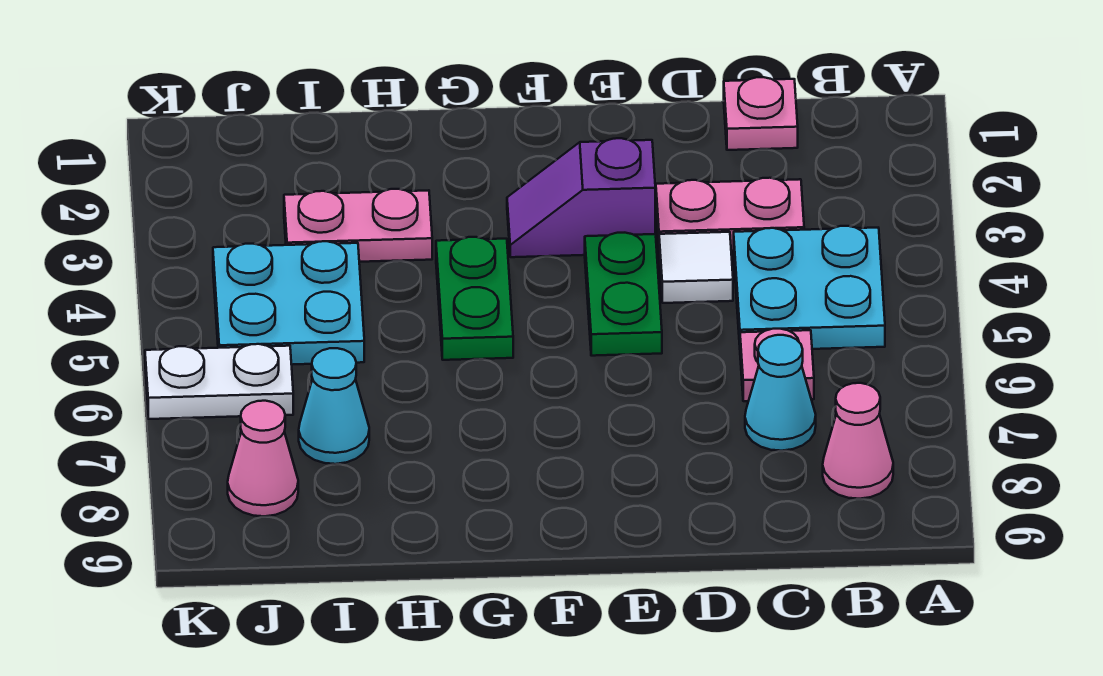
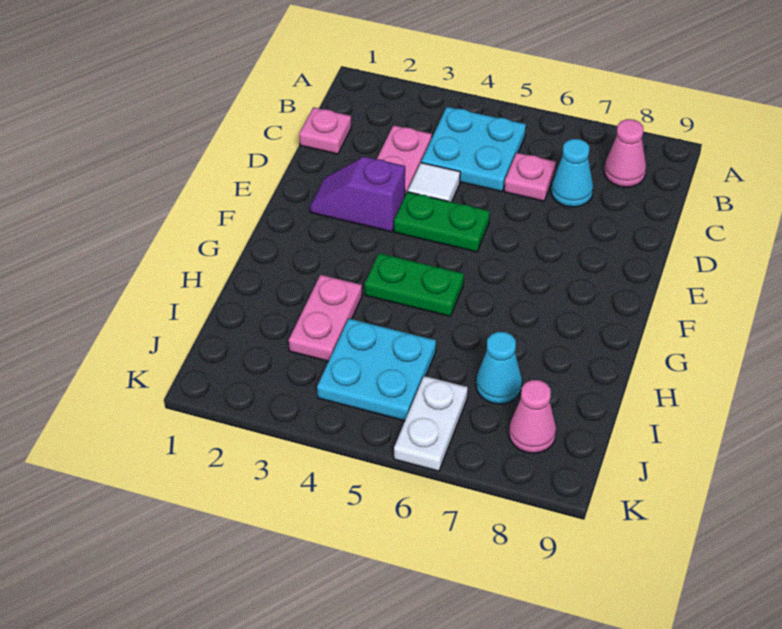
purple slope E3:F3 level 1 top E -> purple slope E2:E3 level 1 top 3

